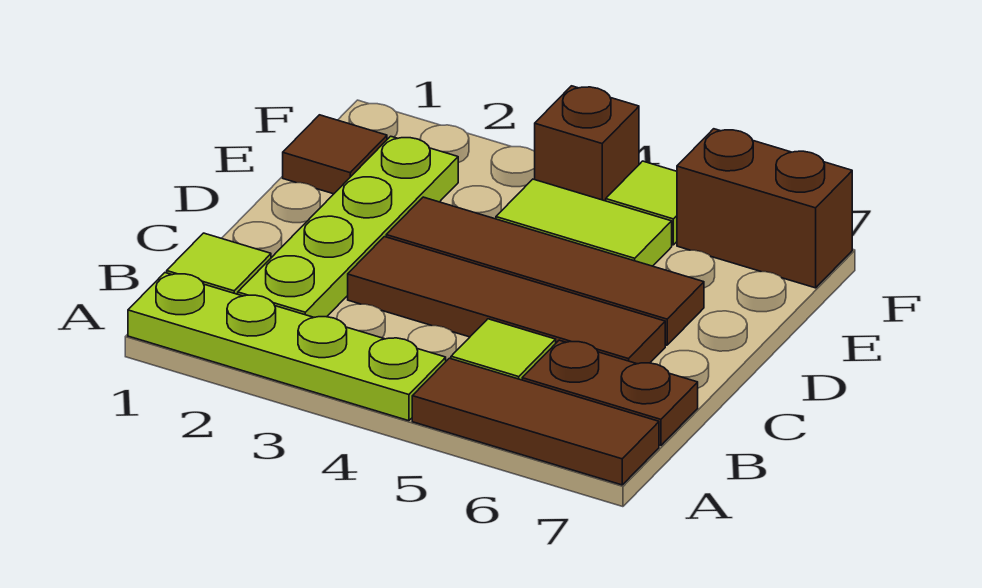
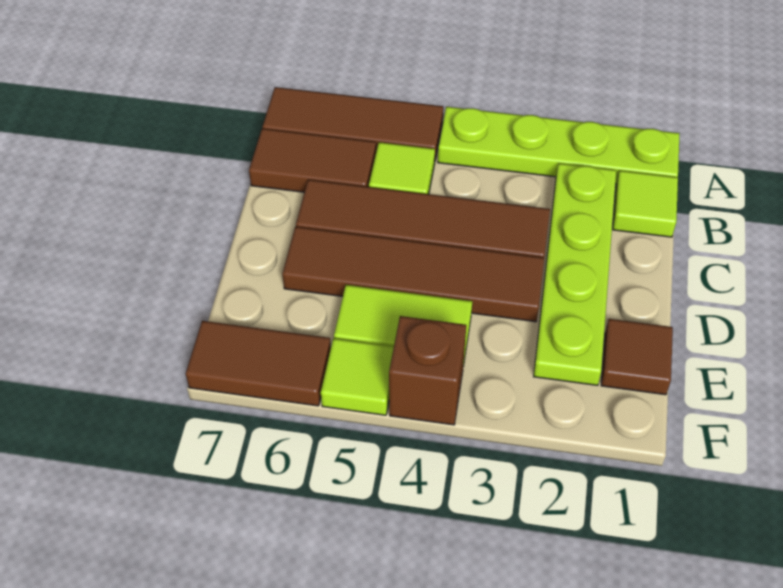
brown plate B6:B7 level 1 -> brown tile B6:B7 level 1
brown brick F6:F7 level 1 -> brown tile F6:F7 level 1

